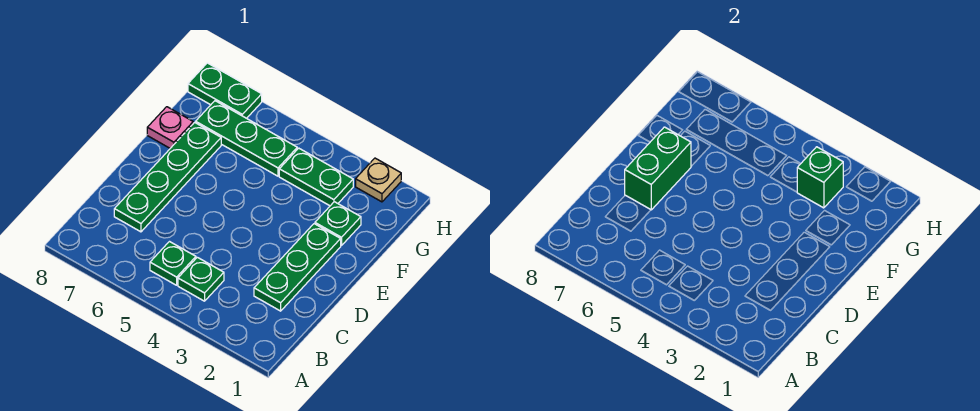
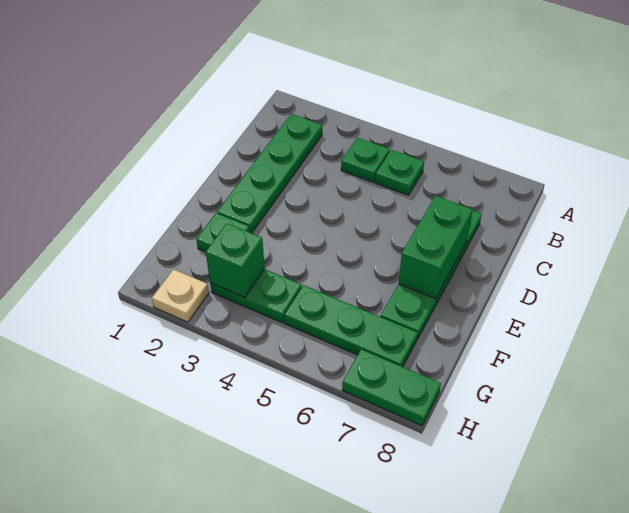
green plate C2:E2 level 1 -> green plate B2:E2 level 1
pink plate F8 level 1 -> none

